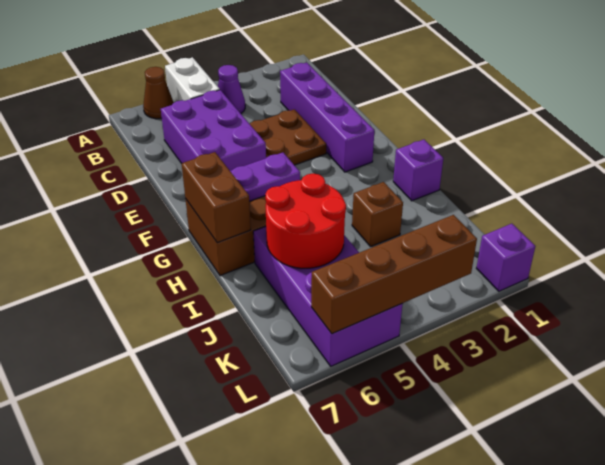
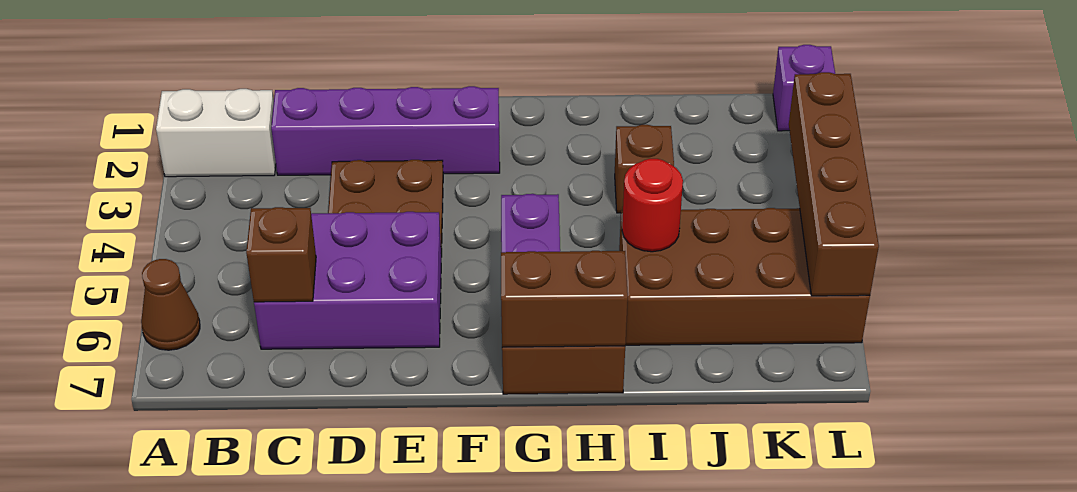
white brick A5:B5 level 1 -> white brick A2:B2 level 1
purple cone B4 level 1 -> none
none -> brown brick C6 level 2
purple brick H1 level 1 -> none
purple brick I5:L6 level 1 -> brown brick I5:L6 level 1
red round brick I5:J6 level 2 -> red round brick I5 level 2

